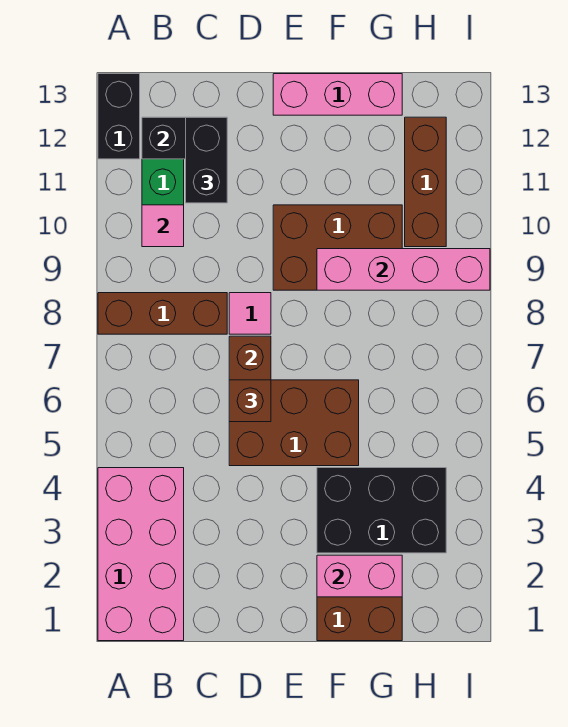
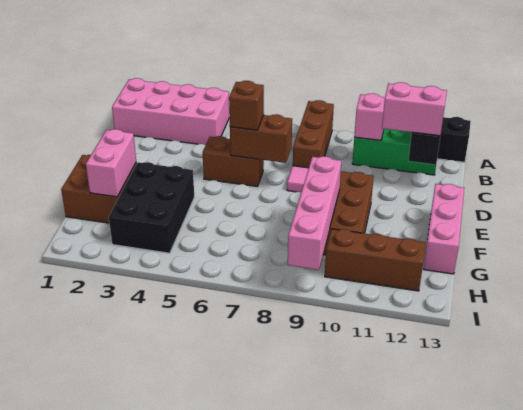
pink tile B10 level 2 -> pink brick B10 level 2
black brick C11:C12 level 3 -> pink brick C11:C12 level 3
brown brick D5:F6 level 1 -> brown brick D5:D6 level 1

